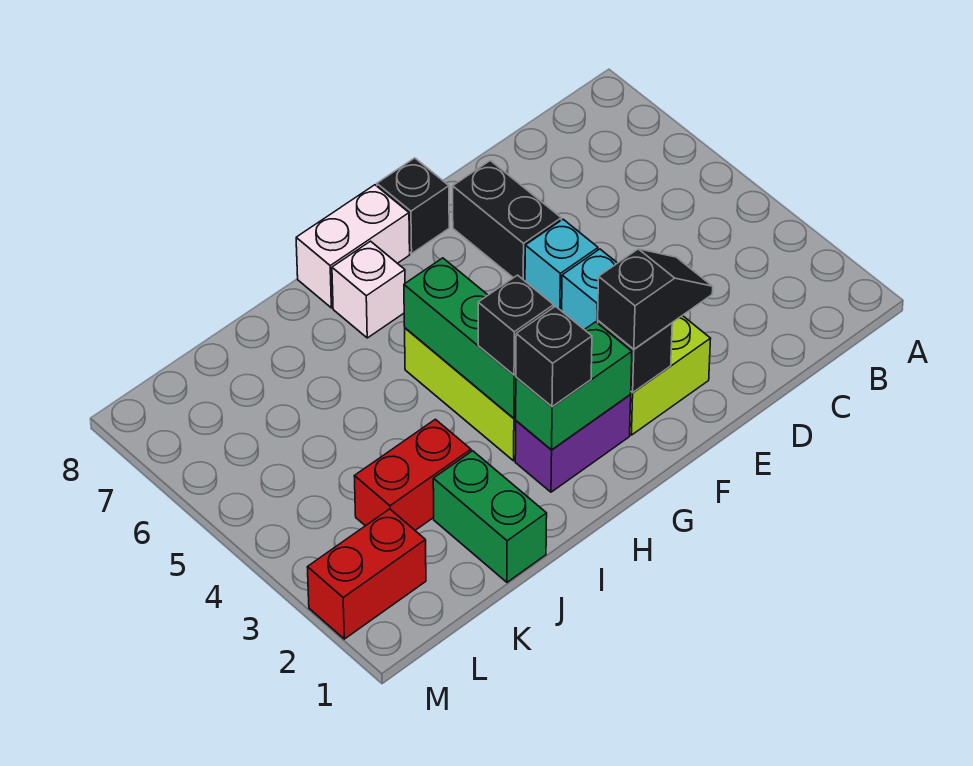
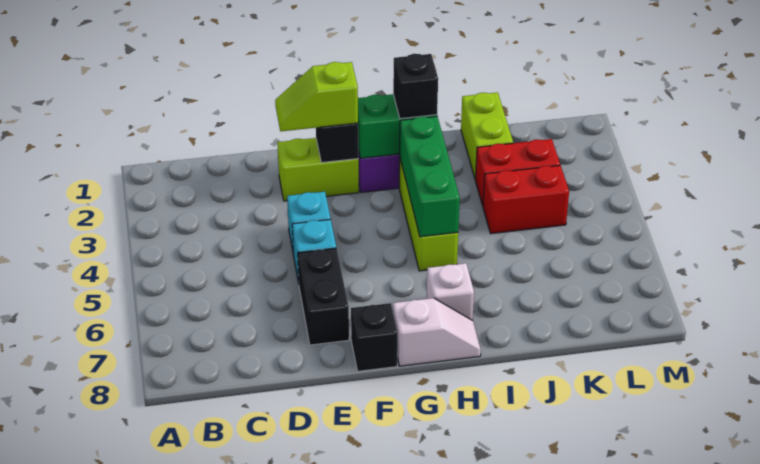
black slope E2:F2 level 3 top F -> lime slope E2:F2 level 3 top F
white brick G8:H8 level 1 -> white slope G8:H8 level 1 top G
black brick H3 level 3 -> none
green brick J1:J2 level 1 -> lime brick J1:J2 level 1
red brick L2:M2 level 1 -> red brick J4:K4 level 1

